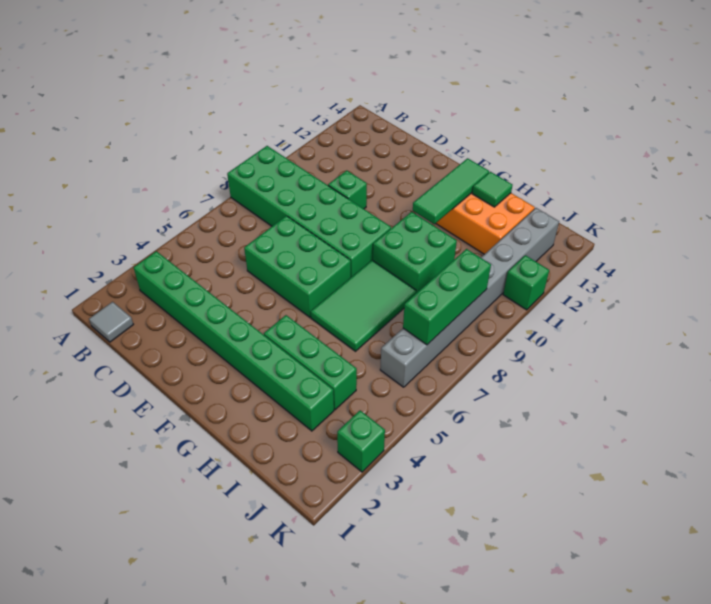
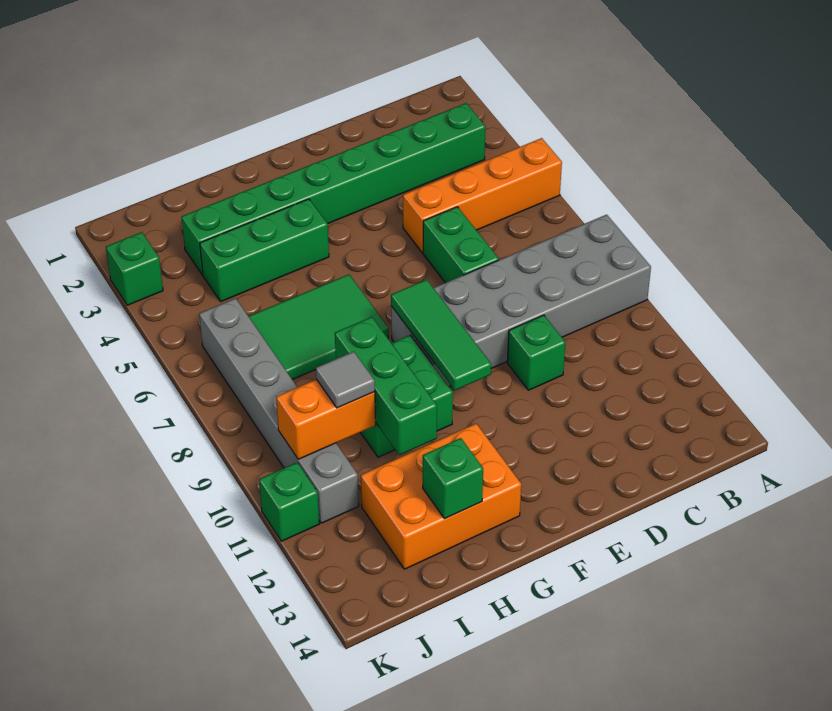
none -> orange brick A5:D5 level 1
green brick A8:F9 level 1 -> grey brick A8:F9 level 1
grey tile B1 level 1 -> grey tile I10 level 3
green brick D6:F7 level 1 -> green brick D6:D7 level 1
green tile G6:H8 level 1 -> green tile G6:I7 level 1
green tile G11:G13 level 2 -> green tile F8:F10 level 2
green tile H13 level 2 -> green brick H13 level 2
none -> orange brick I10:J10 level 2
grey brick J6:J13 level 1 -> grey brick J6:J11 level 1
green brick J7:J9 level 2 -> green brick H9:H11 level 2

